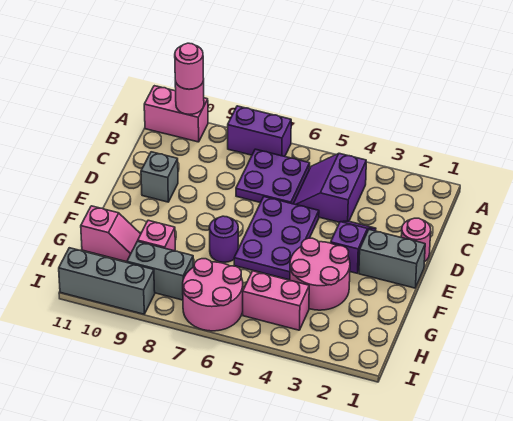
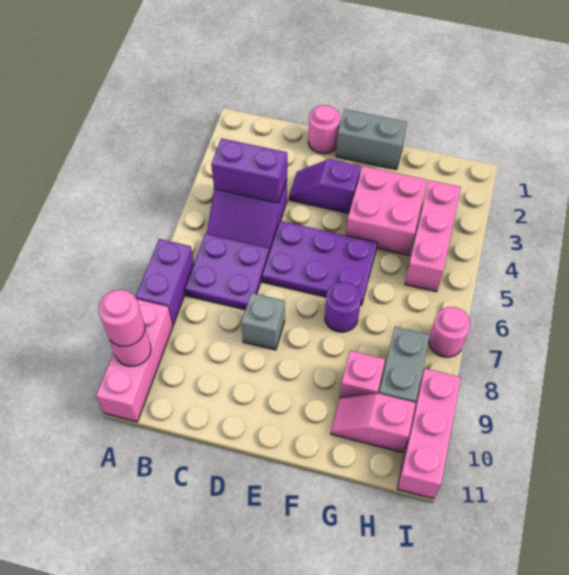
pink brick A10:A11 level 1 -> pink brick A9:A11 level 1
none -> purple brick B4:C4 level 2
grey brick D10 level 1 -> grey brick D8 level 1
grey brick E1:E2 level 1 -> grey brick E1:F1 level 1
pink round brick F3:G4 level 1 -> pink brick F3:G4 level 1
pink slope G10:G11 level 1 top 11 -> pink slope G10:H10 level 1 top H
pink brick H4:H5 level 1 -> pink brick H3:H5 level 1
pink round brick H6:I7 level 1 -> pink round brick I7 level 1
grey brick I9:I11 level 1 -> pink brick I9:I11 level 1

